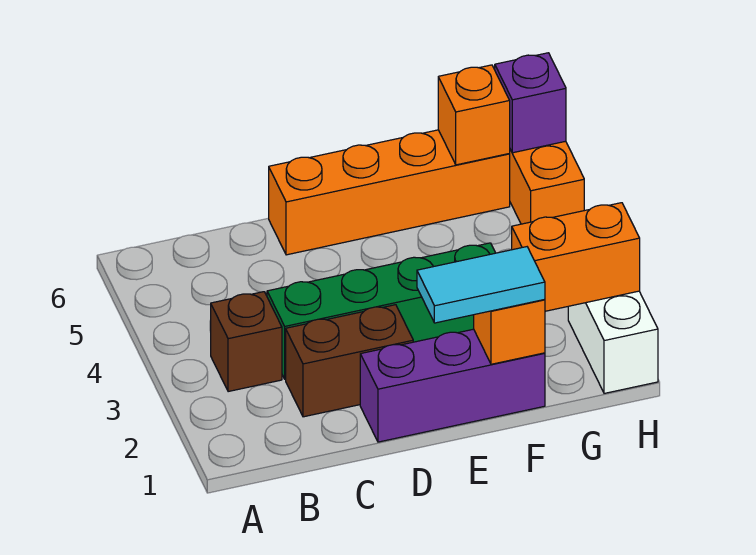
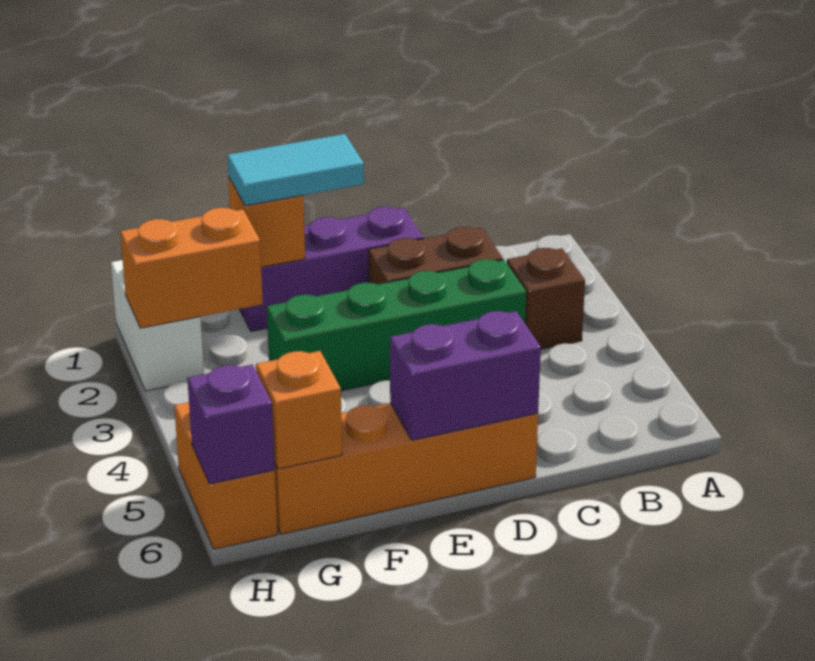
none -> purple brick D6:E6 level 2

